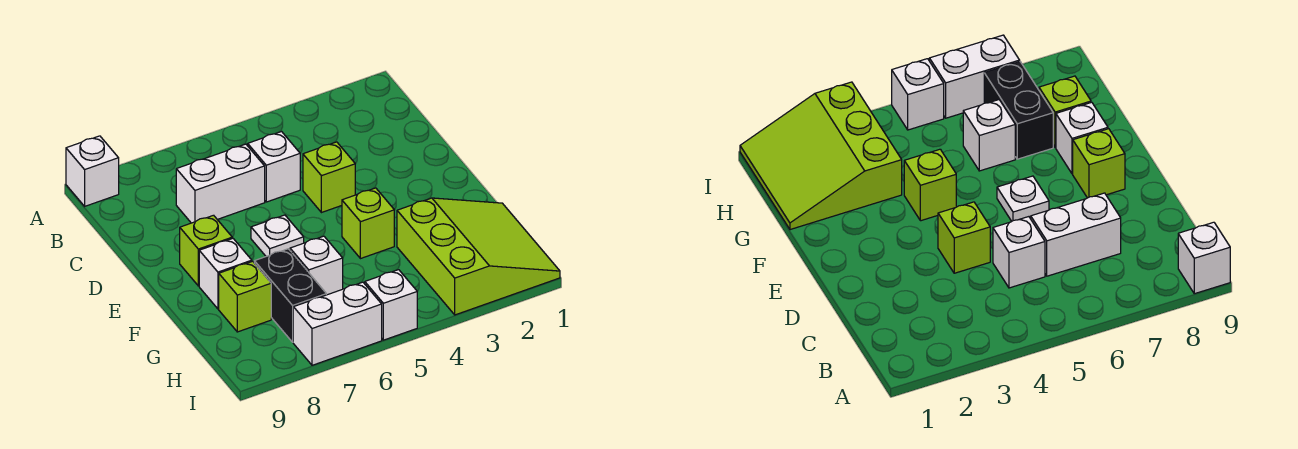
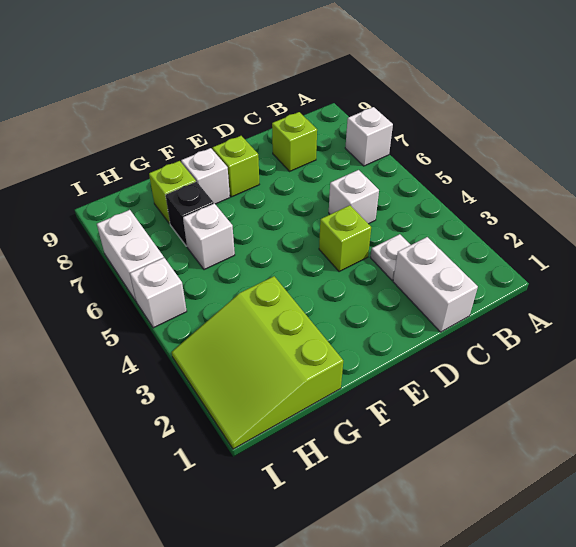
white brick A9 level 1 -> white brick A7 level 1
white brick C6:C7 level 1 -> white brick C1:C2 level 1
white plate E6 level 1 -> white plate C3 level 1
lime brick F4 level 1 -> lime brick C8 level 1
lime slope G1:I3 level 1 top 3 -> lime slope G1:I3 level 1 top G
black brick G7:H7 level 1 -> black brick G7 level 1

